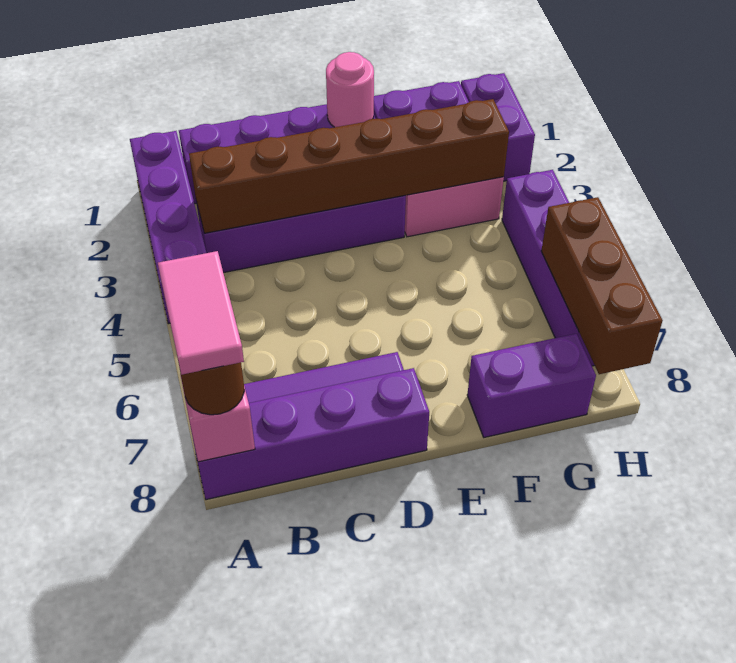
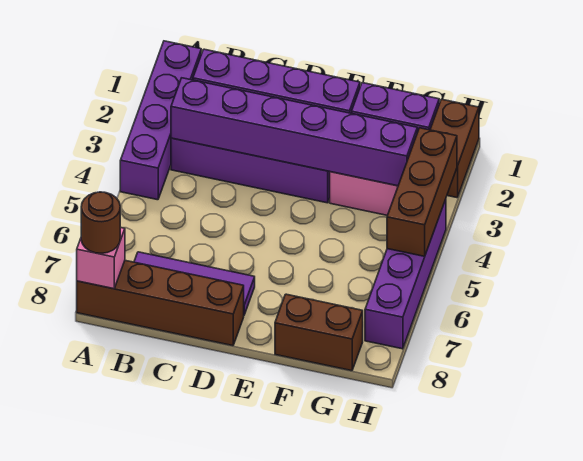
pink tile A7:A8 level 4 -> none
purple brick A8:D8 level 1 -> brown brick A8:D8 level 1
brown brick B3:G3 level 2 -> purple brick B3:G3 level 2
pink round brick E1 level 2 -> none
purple brick F8:G8 level 1 -> brown brick F8:G8 level 1
purple brick H1:H2 level 1 -> brown brick H1:H2 level 1
brown brick H6:H8 level 2 -> brown brick H3:H5 level 2

